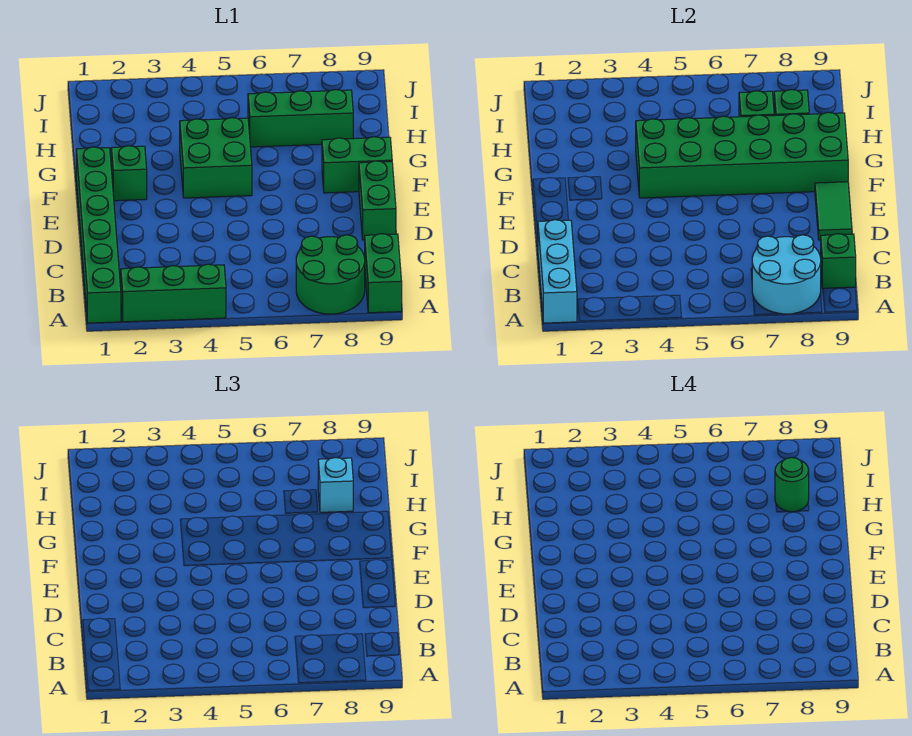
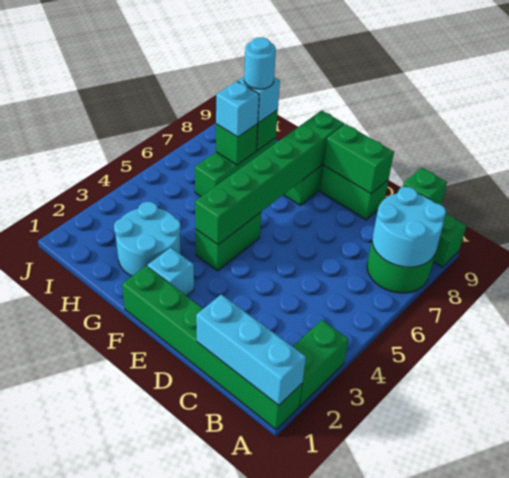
green brick A2:A4 level 1 -> green brick A2:A3 level 1
green tile D9:E9 level 2 -> green brick D9:E9 level 2
green brick F2 level 1 -> cyan brick F2 level 1
green brick F4:G5 level 1 -> green brick F4:F5 level 1
green brick F4:G9 level 2 -> green brick F4:F9 level 2
none -> cyan round brick G2:H3 level 1
none -> cyan brick H7 level 3
green round brick H8 level 4 -> cyan round brick H8 level 4

